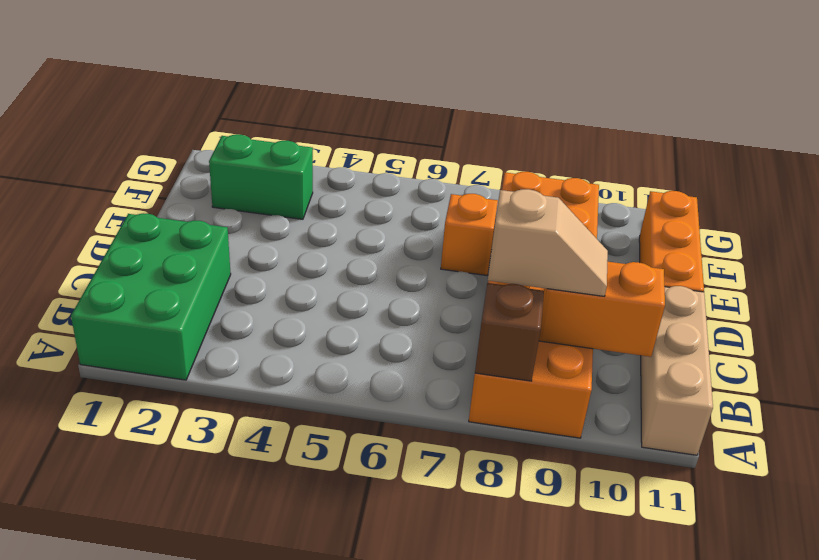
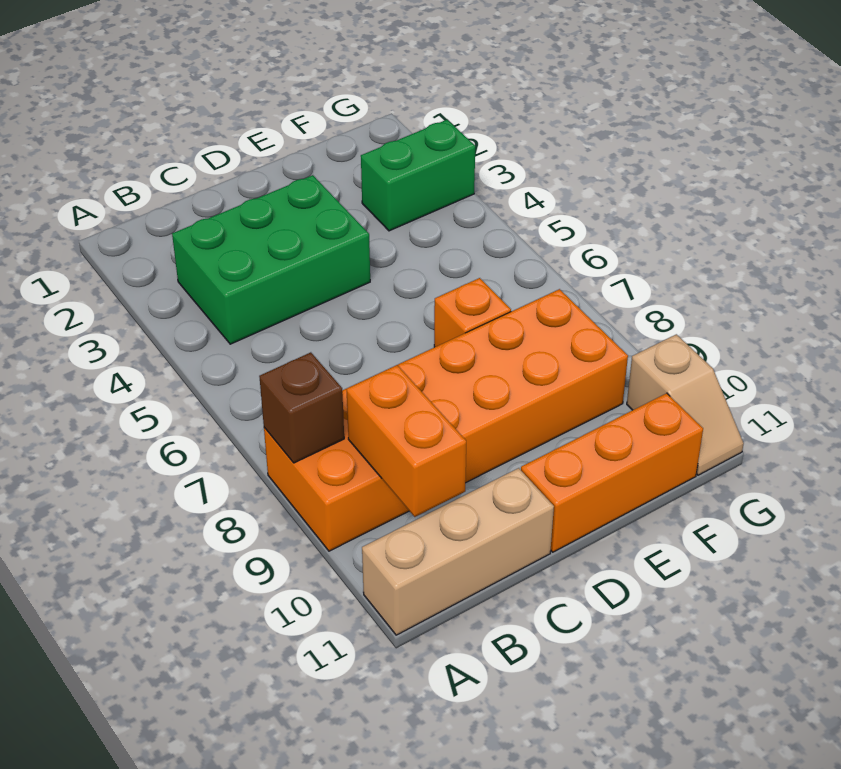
green brick A1:C2 level 1 -> green brick B3:D4 level 1
tan slope B8:B9 level 3 top 8 -> tan slope G10:G11 level 1 top 10
green brick F2:F3 level 1 -> green brick F3:G3 level 1

